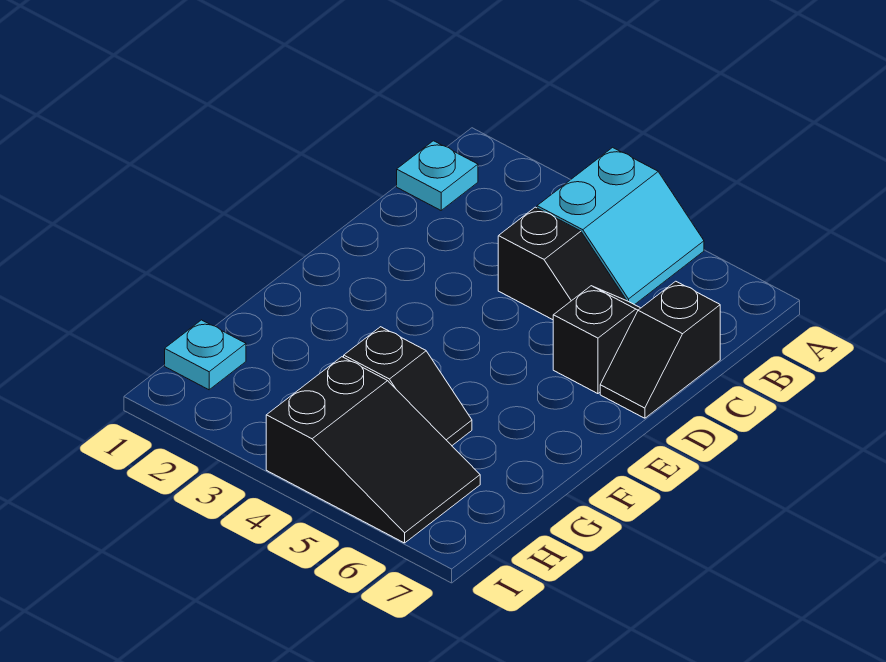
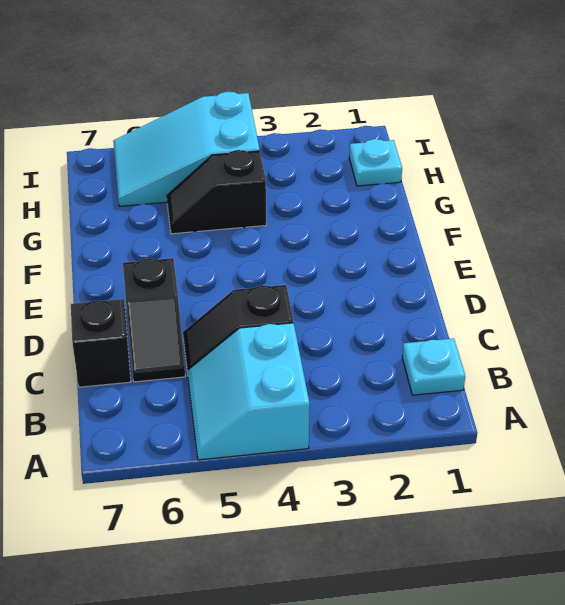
black slope H4:I6 level 1 top 4 -> cyan slope H4:I6 level 1 top 4

